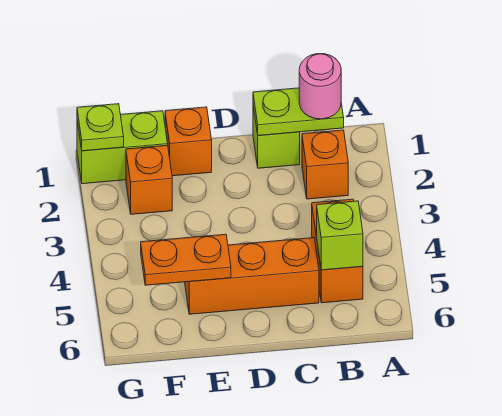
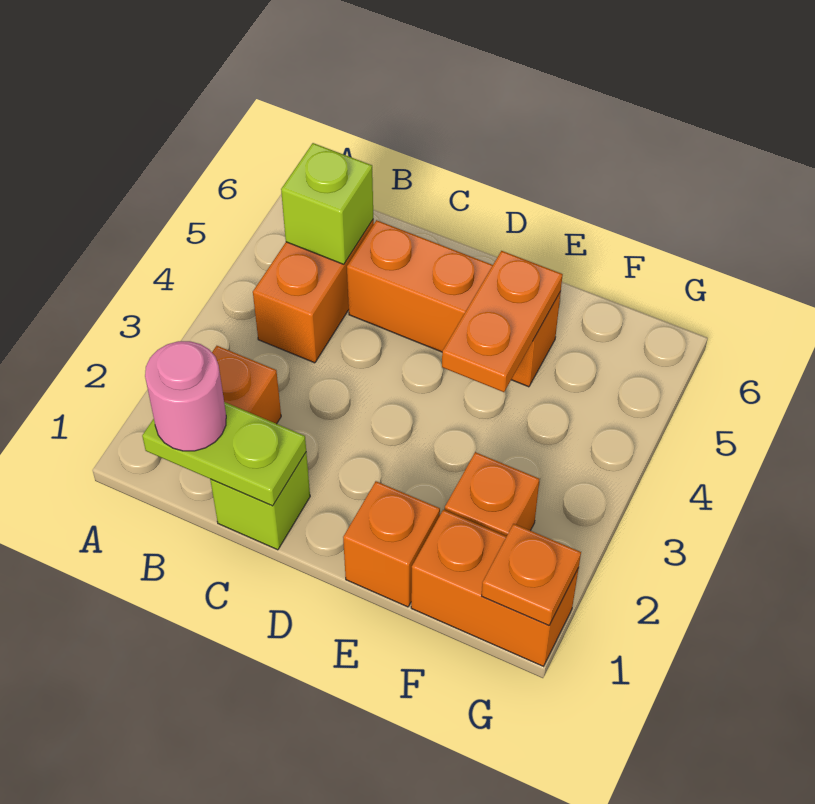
orange plate E5:F5 level 2 -> orange plate E4:E5 level 2
lime brick F1:G1 level 1 -> orange brick F1:G1 level 1
lime plate G1 level 2 -> orange plate G1 level 2

